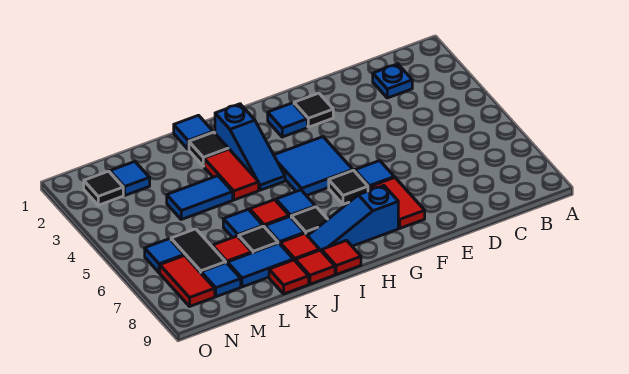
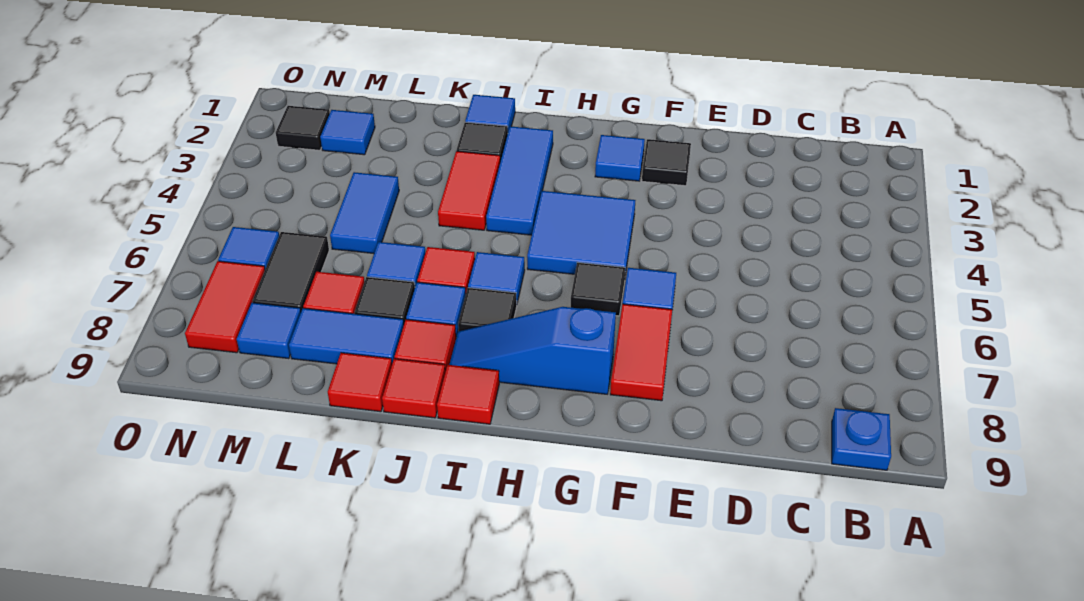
blue plate C2 level 1 -> blue plate B9 level 1
blue slope I2:I4 level 1 top 2 -> blue tile I2:I4 level 1
blue tile K4:L4 level 1 -> blue tile L4:L5 level 1

